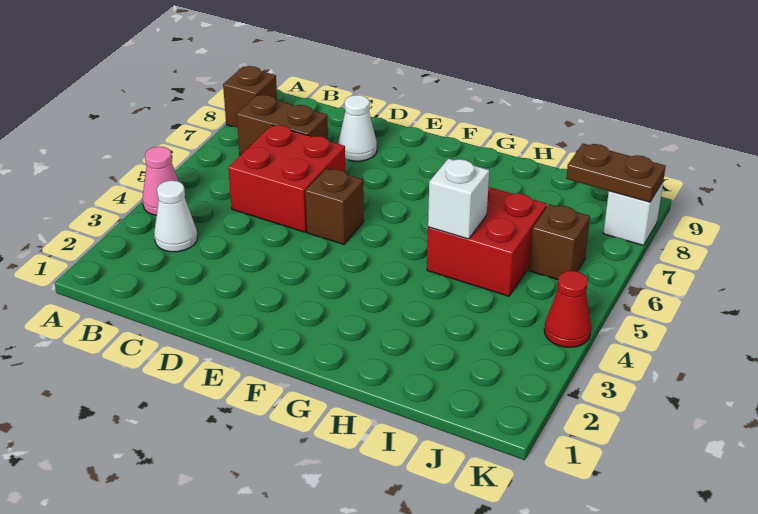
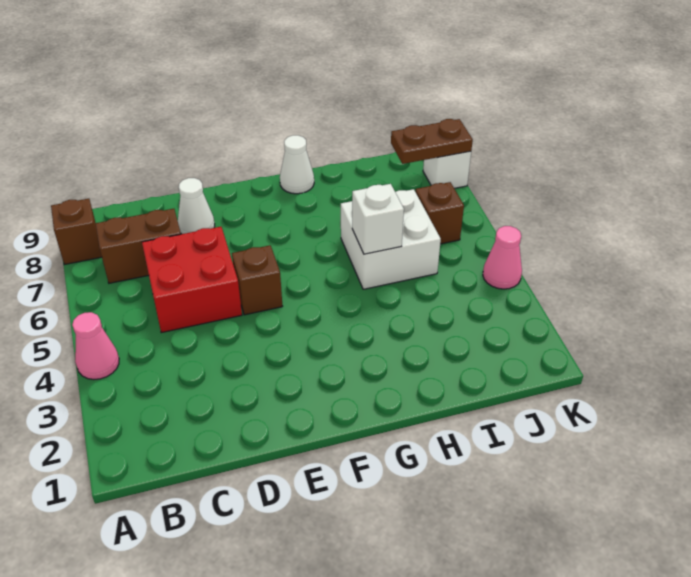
white cone B3 level 1 -> white cone G9 level 1
red brick H5:I6 level 1 -> white brick H5:I6 level 1
red cone K4 level 1 -> pink cone K4 level 1

